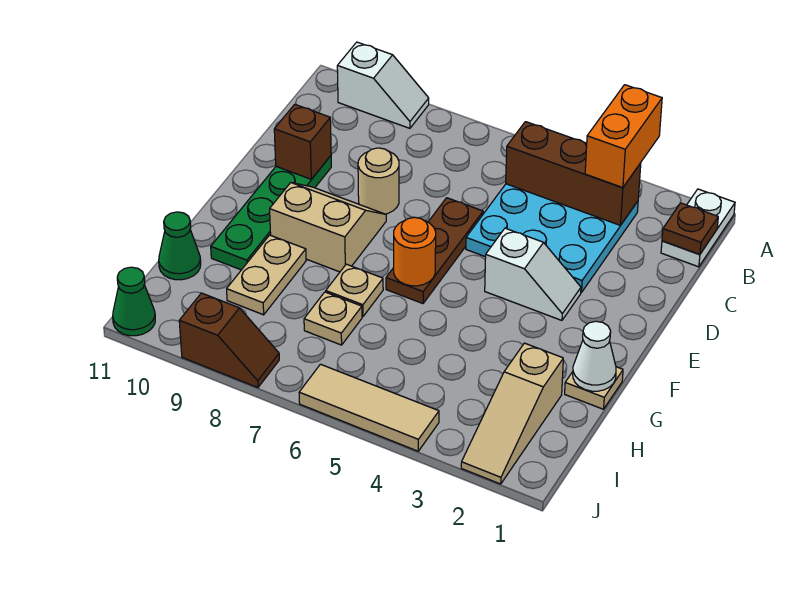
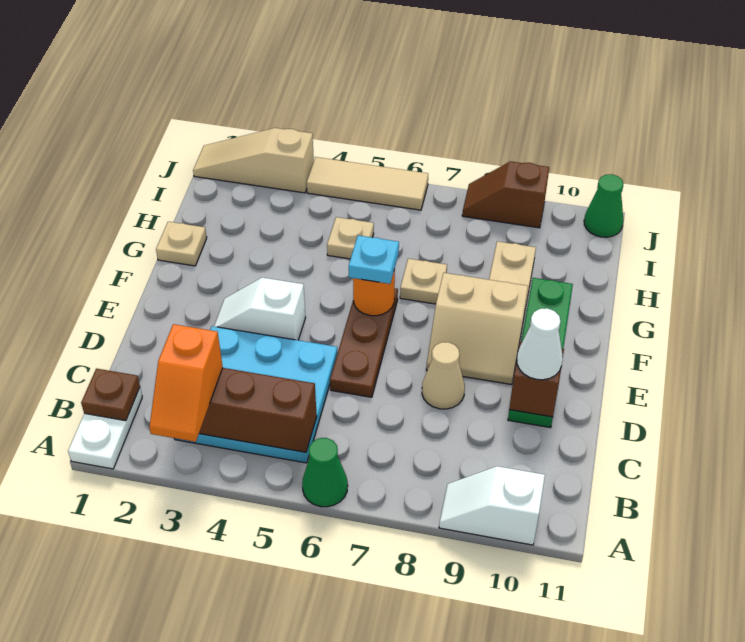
orange brick A3:B3 level 3 -> orange slope A3:B3 level 3 top B
tan round brick D8 level 1 -> tan cone D8 level 1
none -> cyan plate F6 level 3
white cone G1 level 2 -> white cone D10 level 3
tan slope H2:J2 level 1 top H -> tan slope J1:J3 level 1 top 3
tan plate H7 level 1 -> tan plate H5 level 1
green cone H11 level 1 -> green cone A6 level 1

